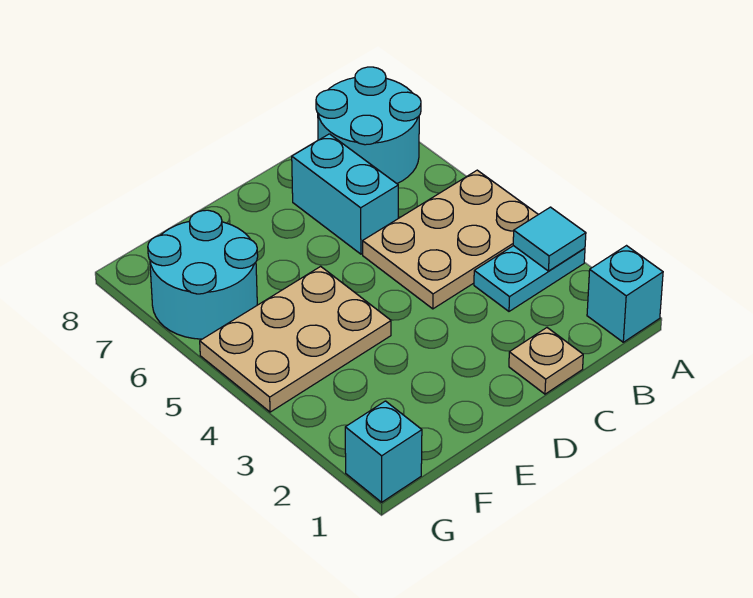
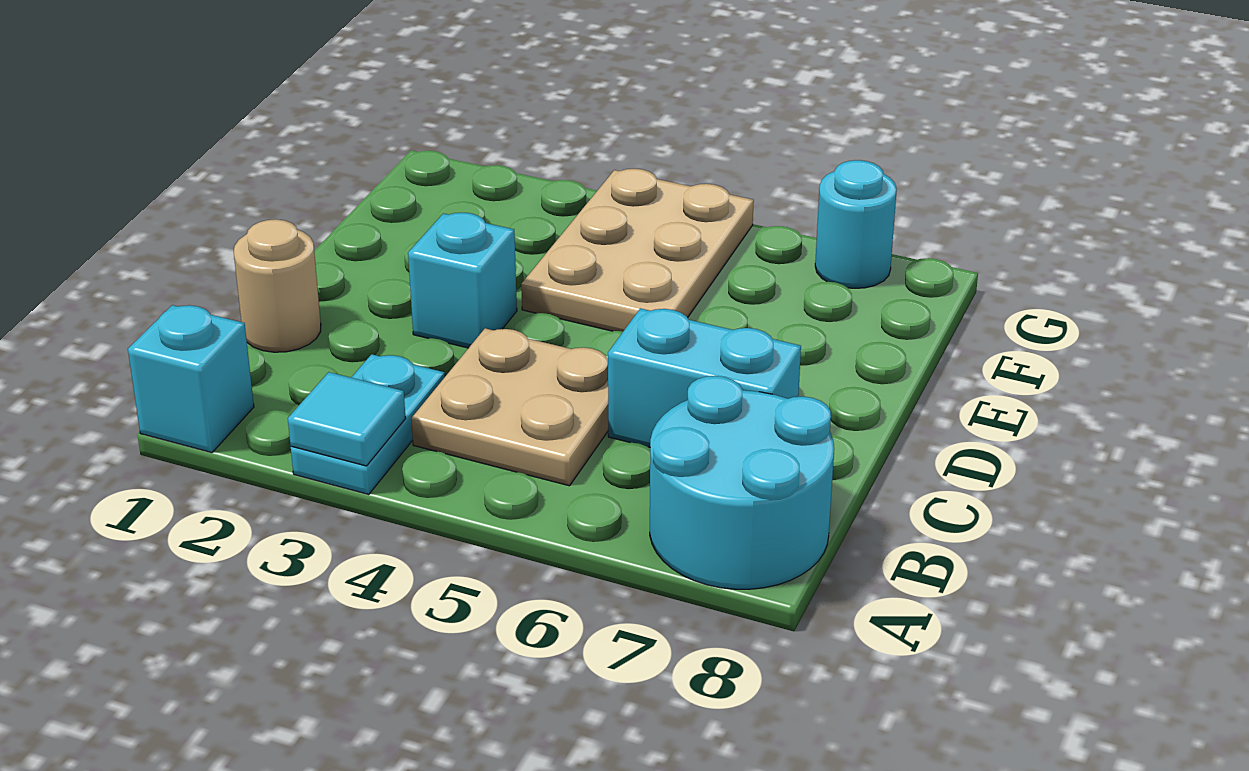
tan plate A4:C5 level 1 -> tan plate B4:C5 level 1
tan plate C1 level 1 -> tan round brick C1 level 1
cyan round brick F6:G7 level 1 -> cyan round brick G7 level 1
cyan brick G1 level 1 -> cyan brick D3 level 1

